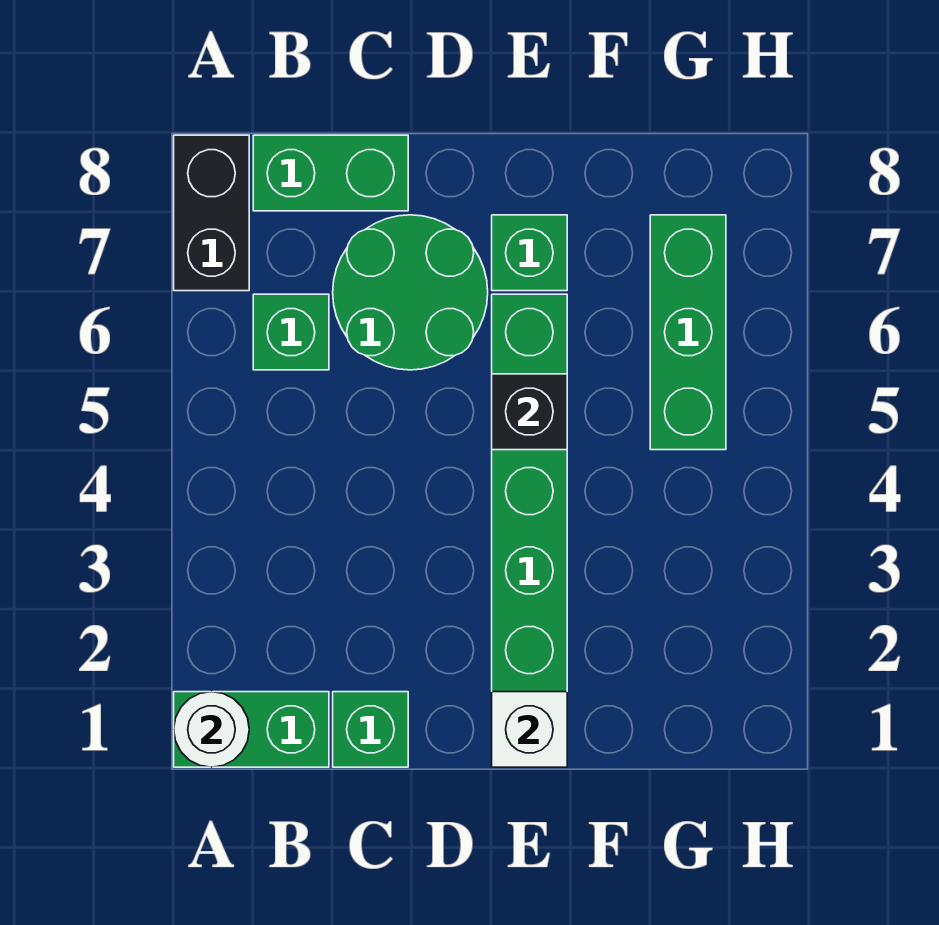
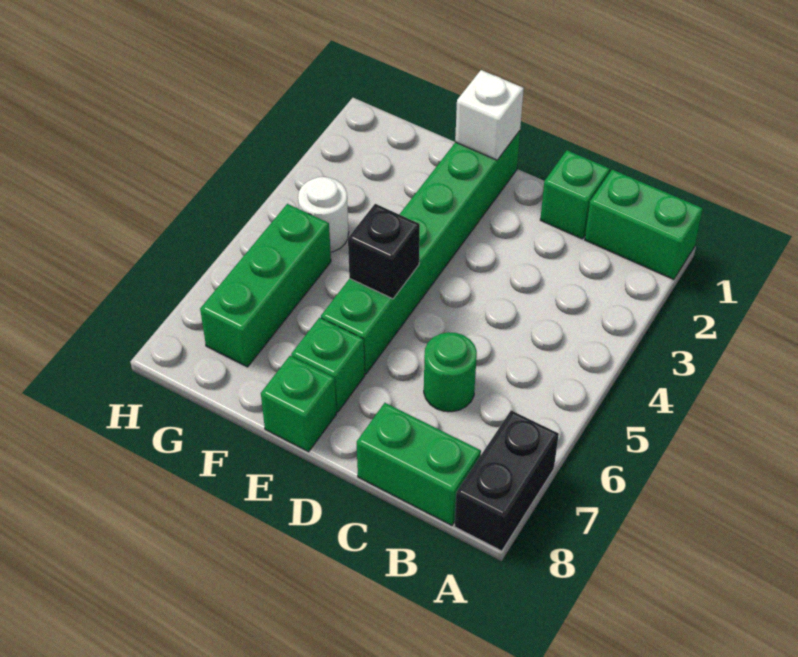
white round brick A1 level 2 -> white round brick G4 level 1
green brick B6 level 1 -> green brick E8 level 1
green round brick C6:D7 level 1 -> green round brick C6 level 1

